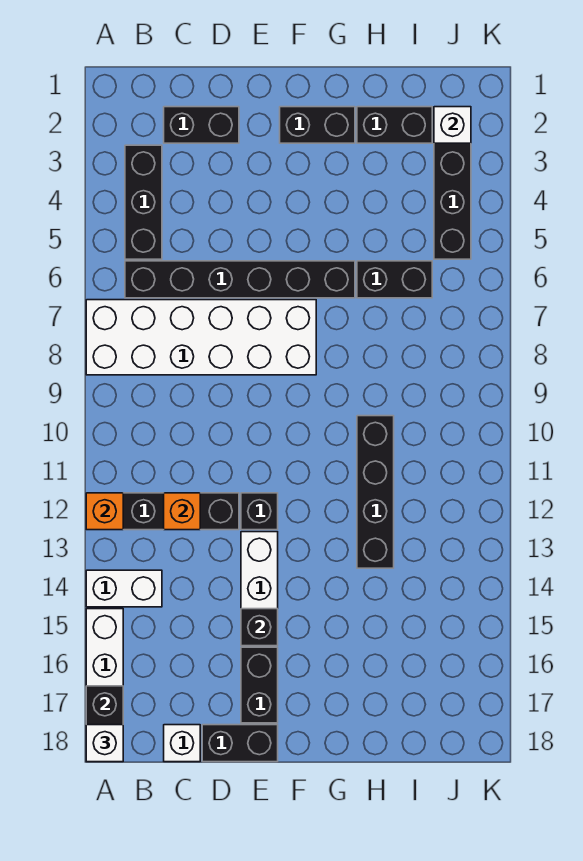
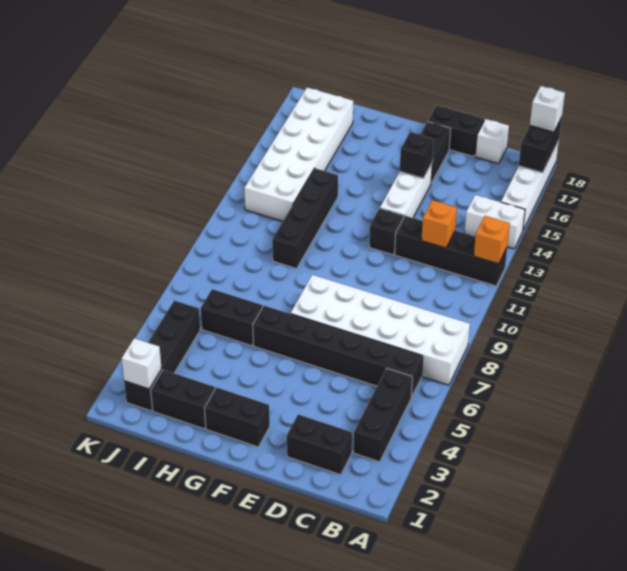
none -> white brick I12:J17 level 1

